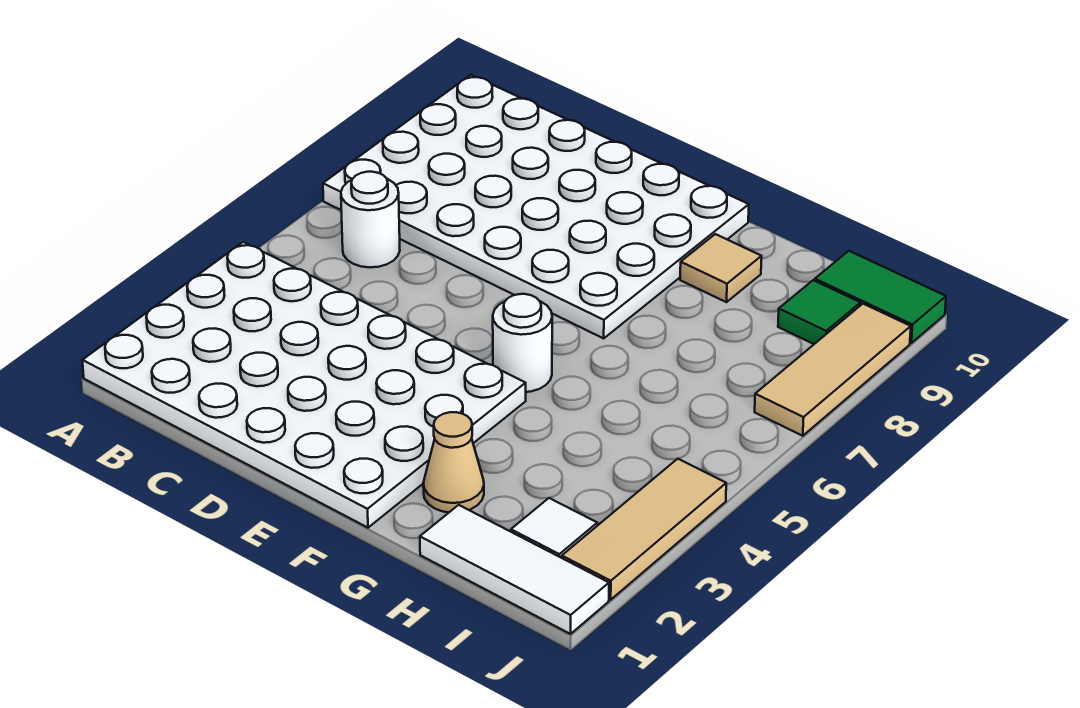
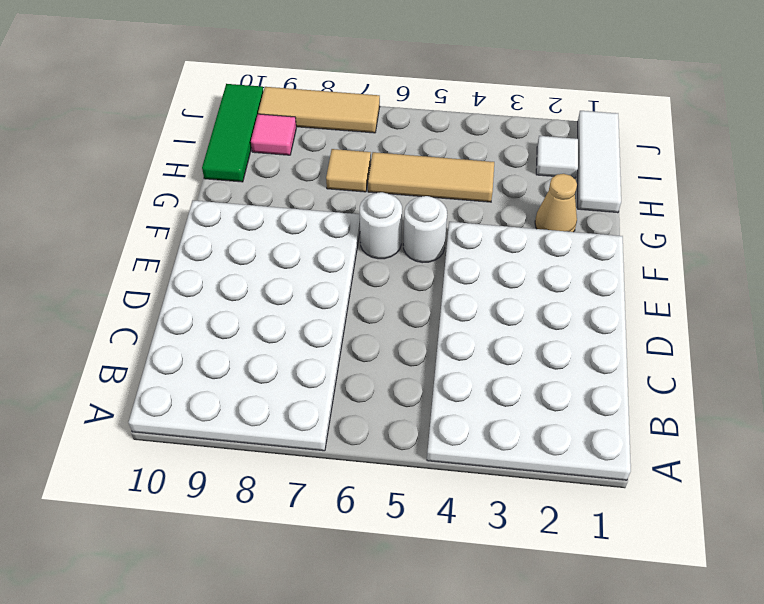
white round brick B6 level 1 -> white round brick F6 level 1
tan tile G9 level 1 -> tan tile H7 level 1
green tile I9 level 1 -> pink tile I9 level 1
green tile I10:J10 level 1 -> green tile H10:J10 level 1
tan tile J2:J4 level 1 -> tan tile H4:H6 level 1

